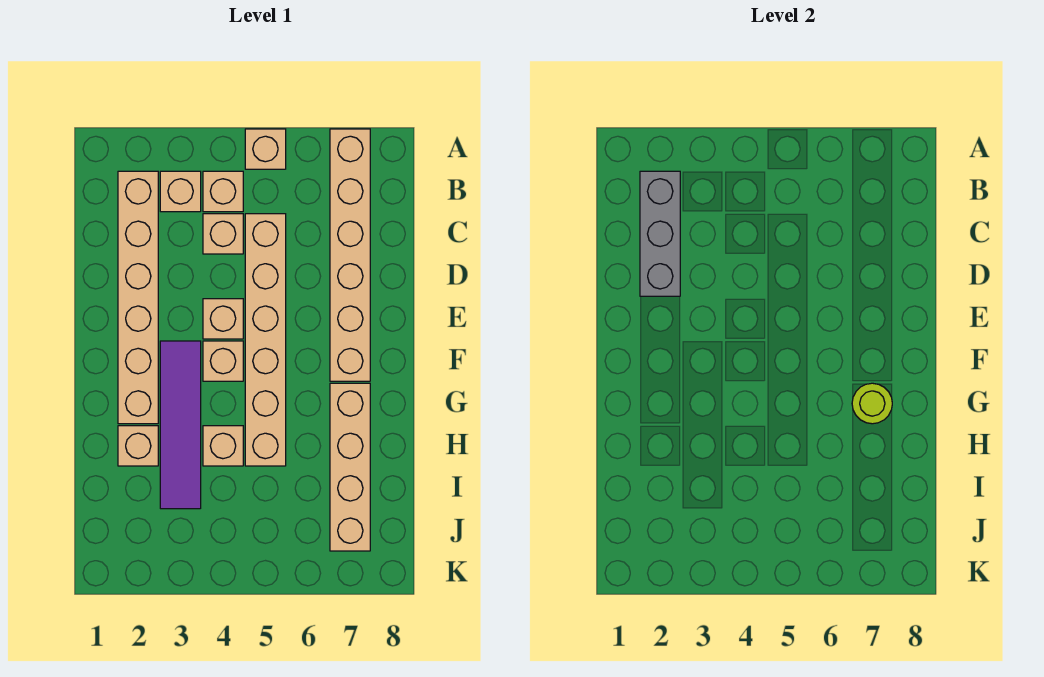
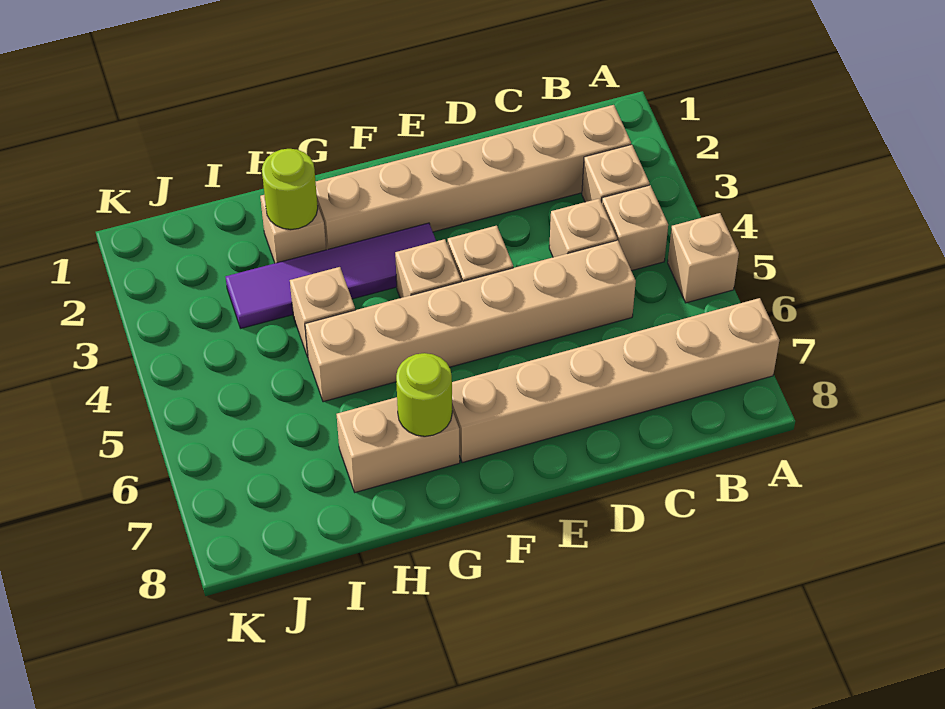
grey brick B2:D2 level 2 -> none
tan brick G7:J7 level 1 -> tan brick G7:H7 level 1
none -> lime round brick H2 level 2

